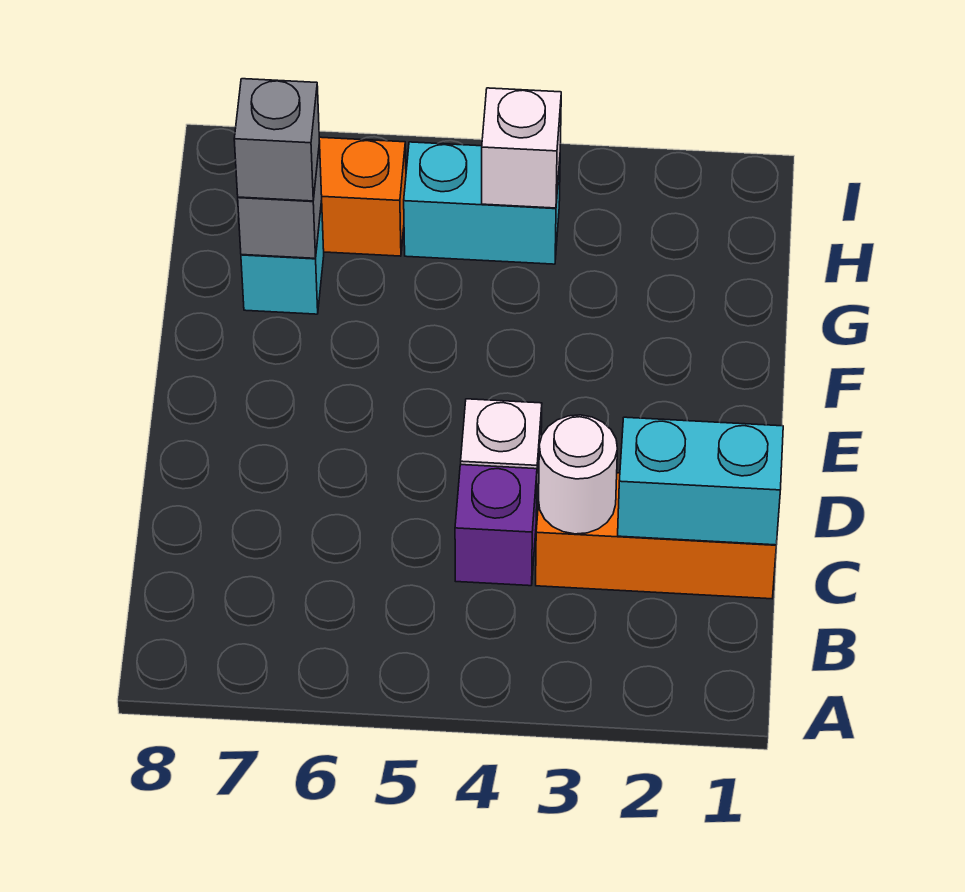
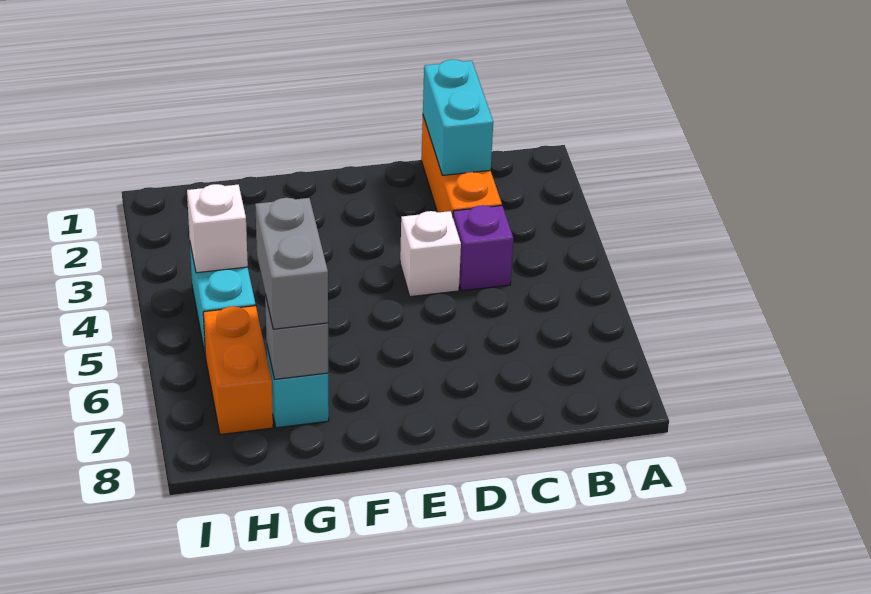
white round brick C3 level 2 -> none
grey brick G7 level 3 -> grey brick G6:G7 level 3

